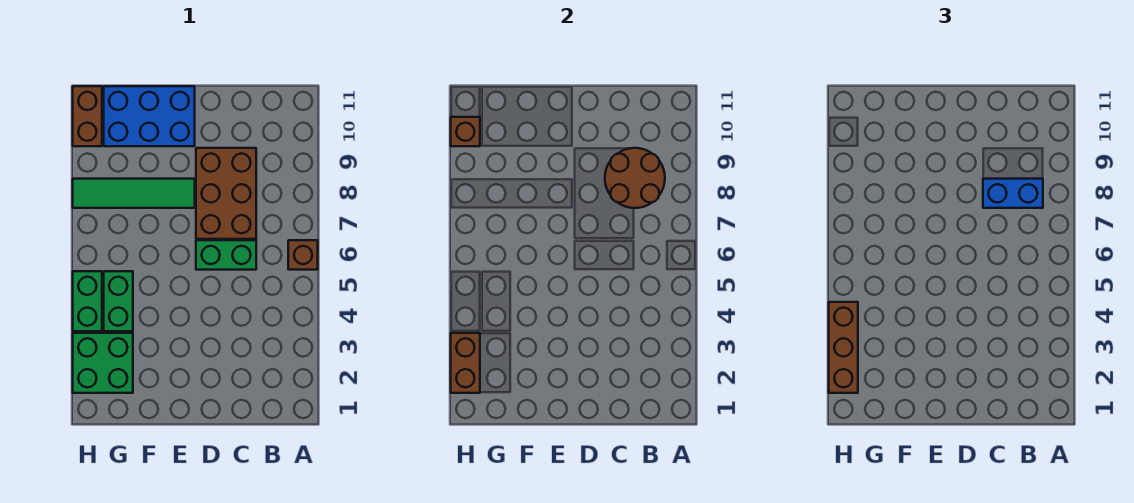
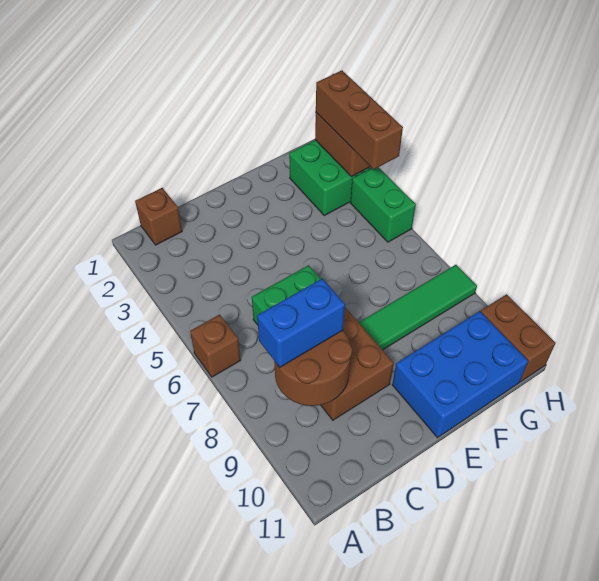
green brick G4:G5 level 1 -> none
brown brick H10 level 2 -> brown brick B1 level 1

